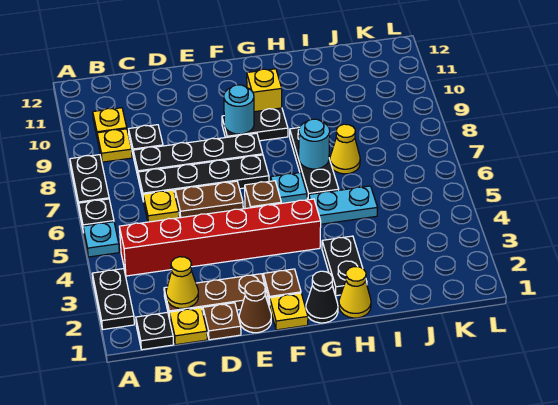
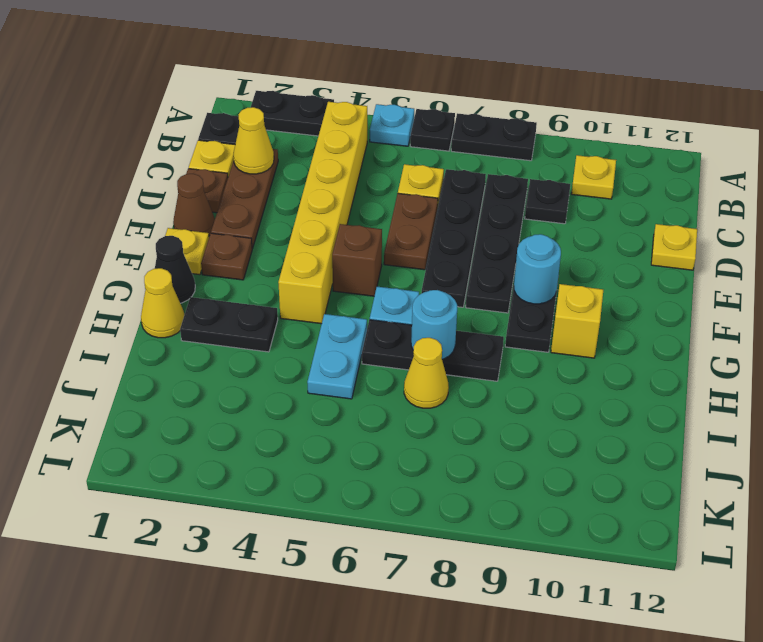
red brick B4:G4 level 1 -> yellow brick B4:G4 level 1
yellow plate B9 level 1 -> yellow plate D12 level 1

